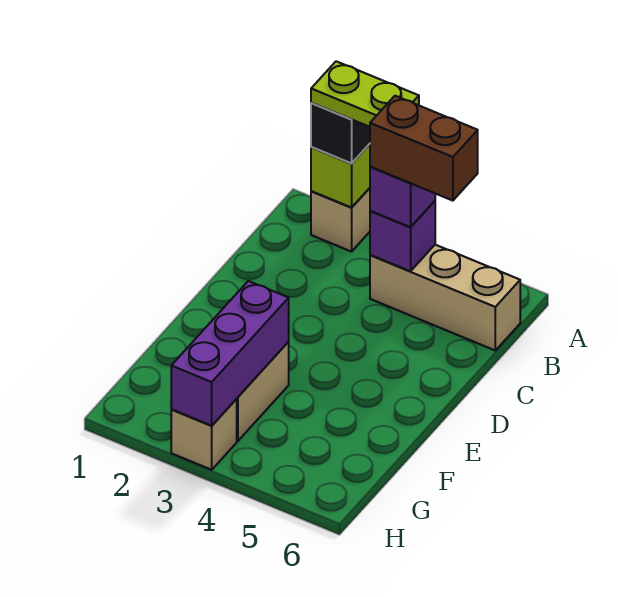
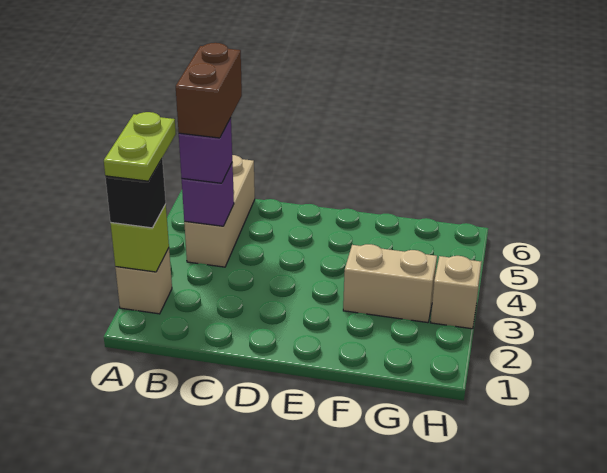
purple brick F3:H3 level 2 -> none

